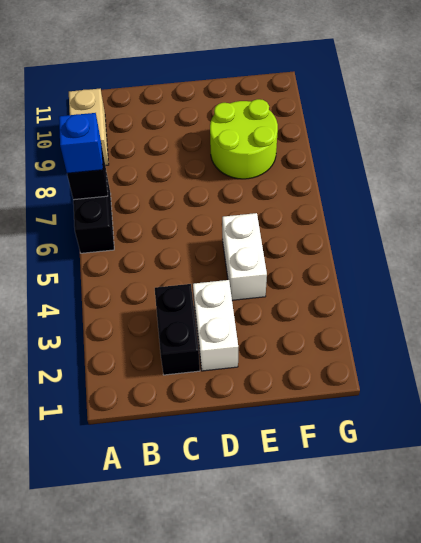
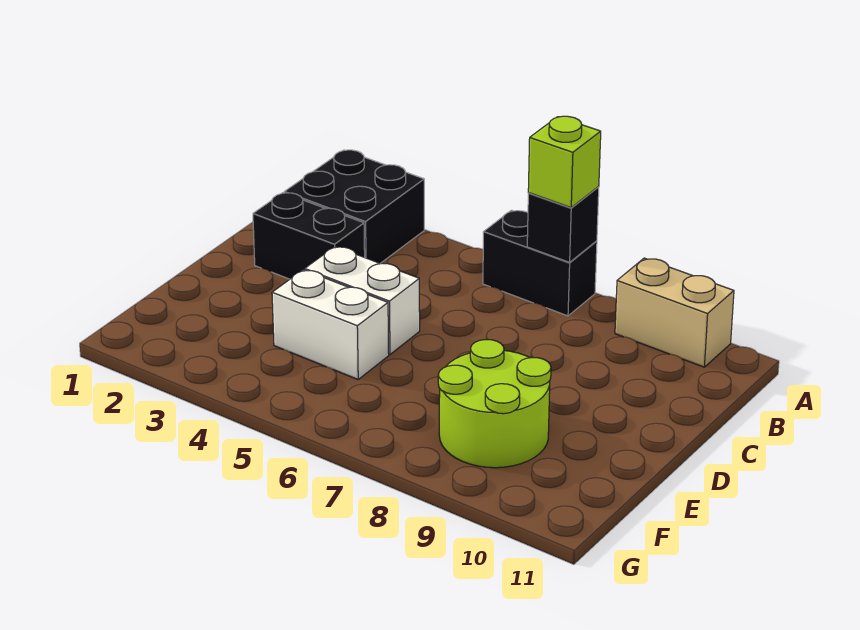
none -> black brick A2:B3 level 1
blue brick A7 level 3 -> lime brick A7 level 3
white brick D2:D3 level 1 -> white brick D4:D5 level 1

